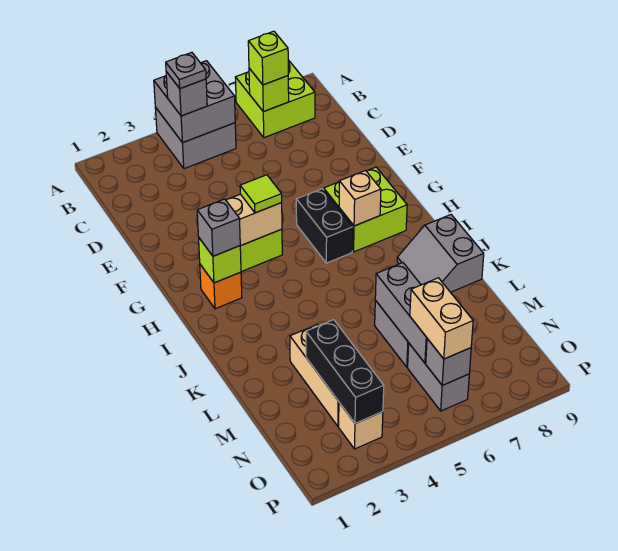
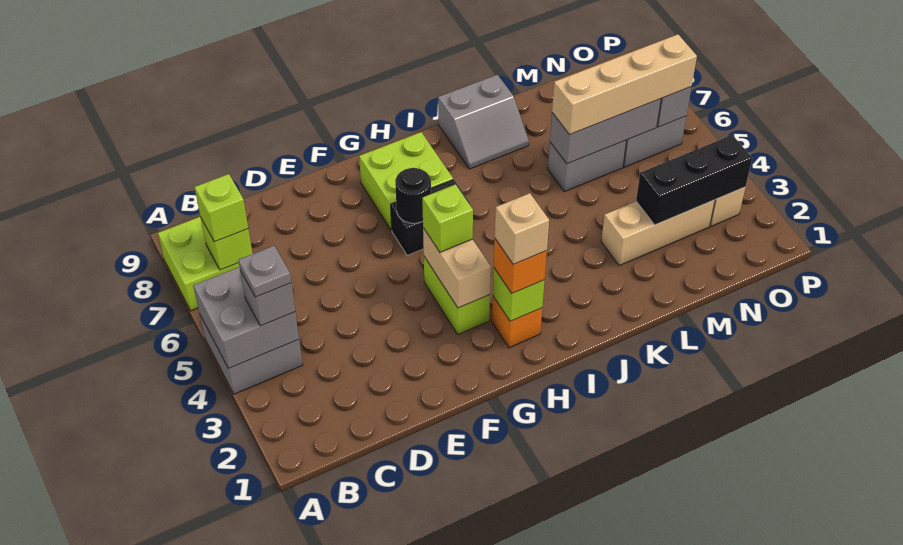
lime tile G4 level 3 -> lime brick G4 level 3
none -> black round brick G6 level 2
grey brick H2 level 3 -> orange brick H2 level 3
tan brick H7 level 2 -> tan brick H2 level 4
tan brick N6:O6 level 3 -> tan brick L6:O6 level 3

